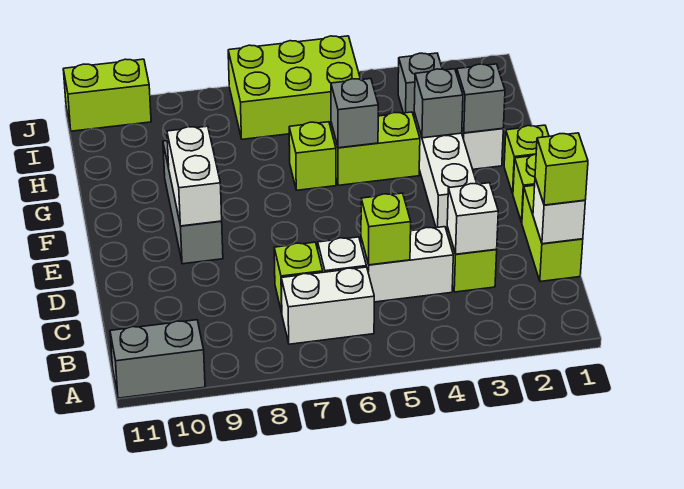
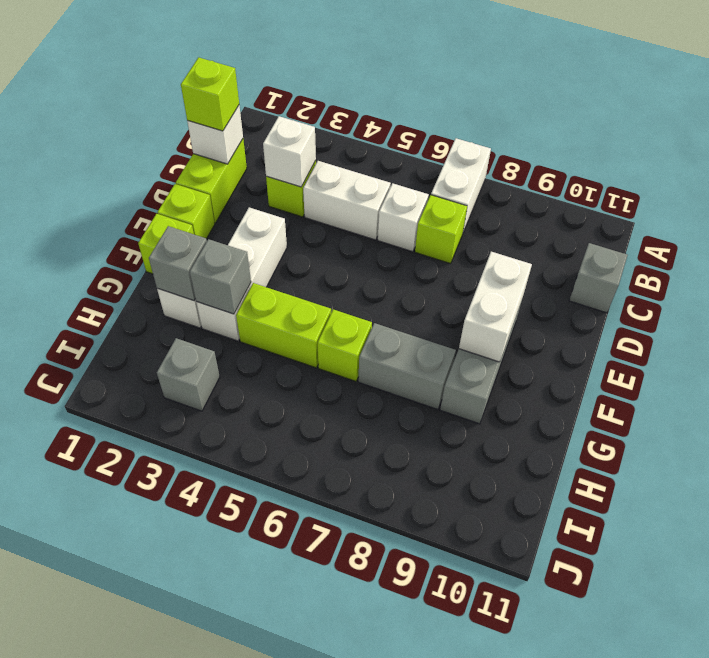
grey brick A10:A11 level 1 -> grey brick G7:G8 level 1
white brick B6:B7 level 1 -> white brick A7:B7 level 1
lime brick C5 level 2 -> none
grey brick G5 level 2 -> grey brick C11 level 1
lime brick I5:J7 level 1 -> none
lime brick J10:J11 level 1 -> none

